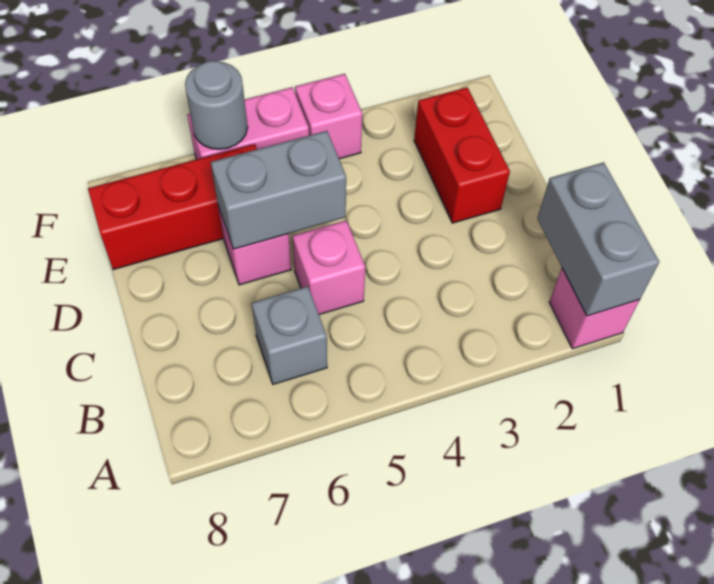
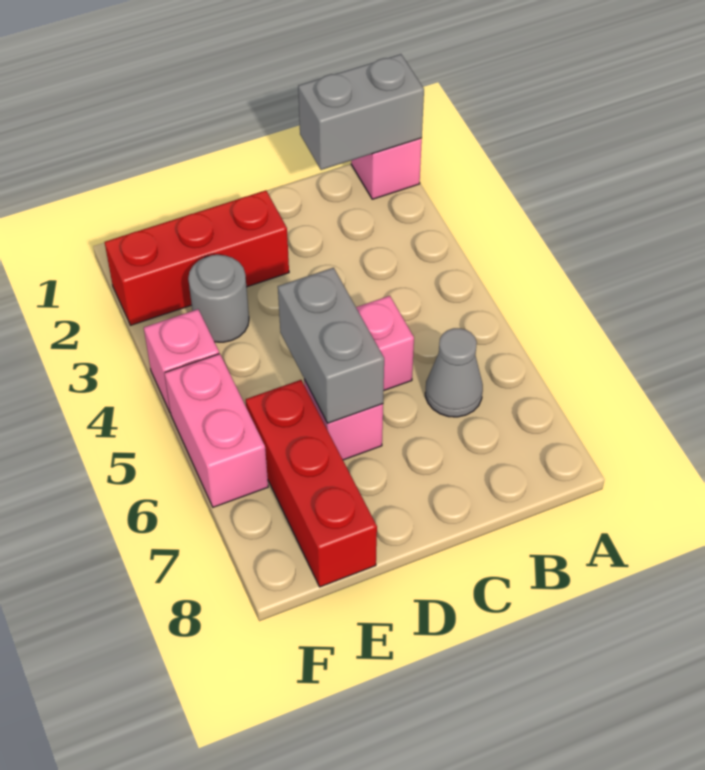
grey brick B6 level 1 -> grey cone B6 level 1
red brick D2:E2 level 1 -> red brick D2:F2 level 1
grey round brick F6 level 2 -> grey round brick E3 level 1

